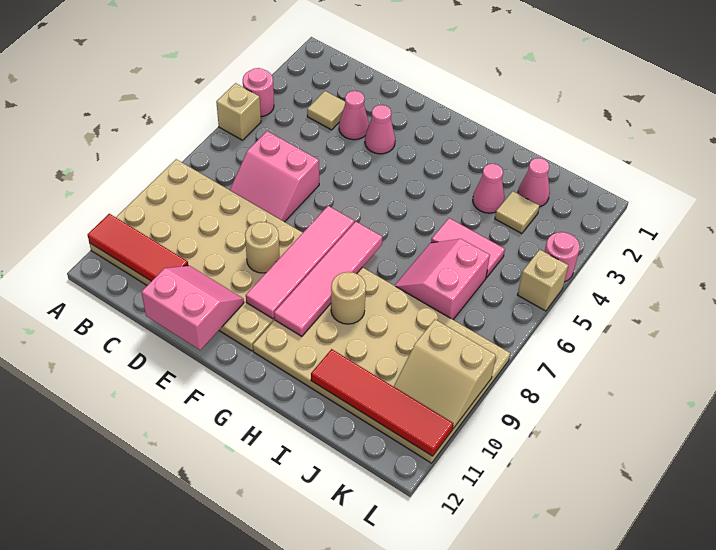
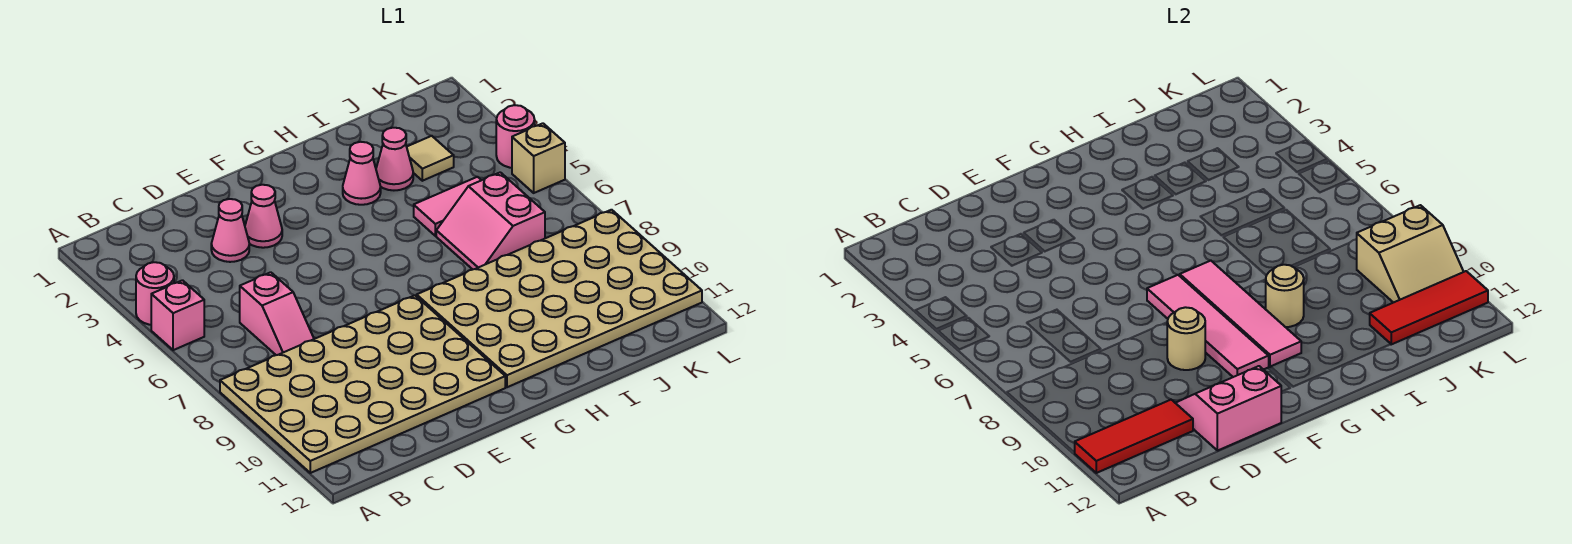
tan brick A5 level 1 -> pink brick A5 level 1
tan tile C3 level 1 -> none
pink slope C6:D7 level 1 top 6 -> pink slope C6:C7 level 1 top 6
red tile I11:L11 level 2 -> red tile J11:L11 level 2
pink cone J2 level 1 -> pink cone H3 level 1

